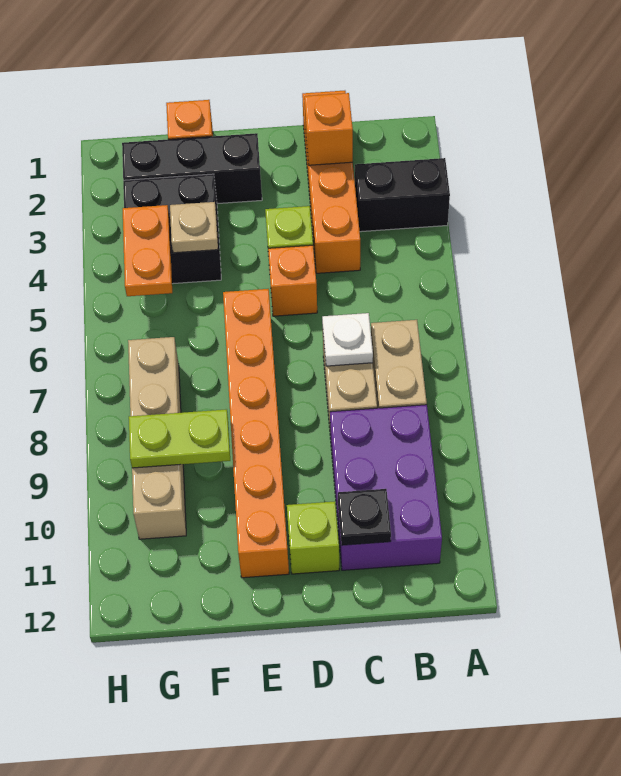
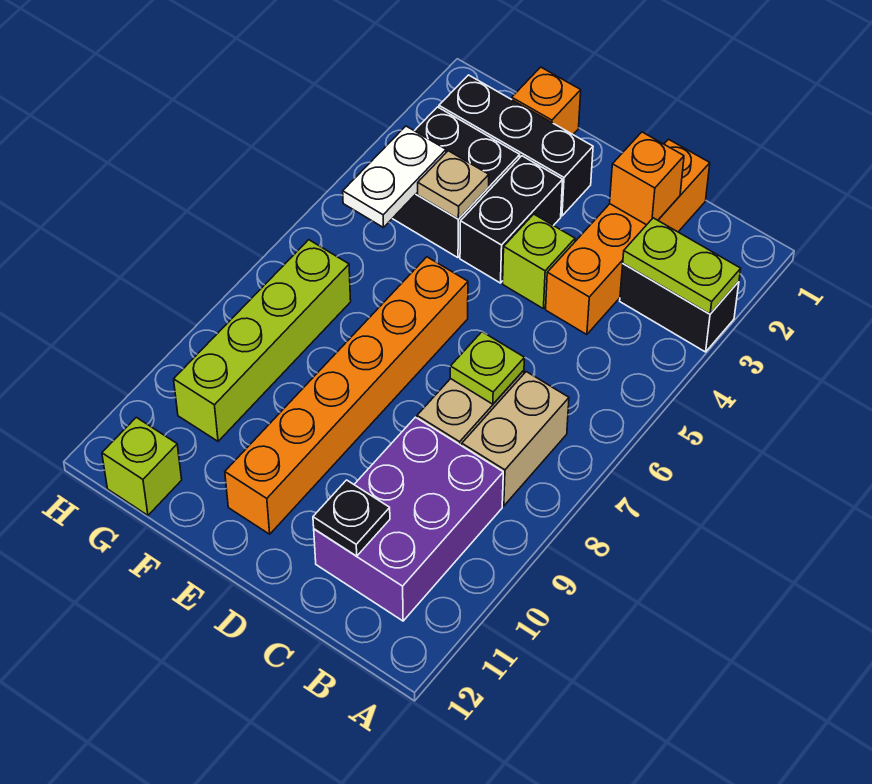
white plate C7 level 2 -> lime plate C7 level 2
orange brick D5 level 1 -> none
lime brick D11 level 1 -> lime brick G12 level 1
none -> black brick E3:E4 level 1
lime plate F9:G9 level 2 -> lime plate A3:B3 level 2
orange plate G4:G5 level 2 -> white plate G4:G5 level 2
tan brick G7:G10 level 1 -> lime brick G7:G10 level 1

